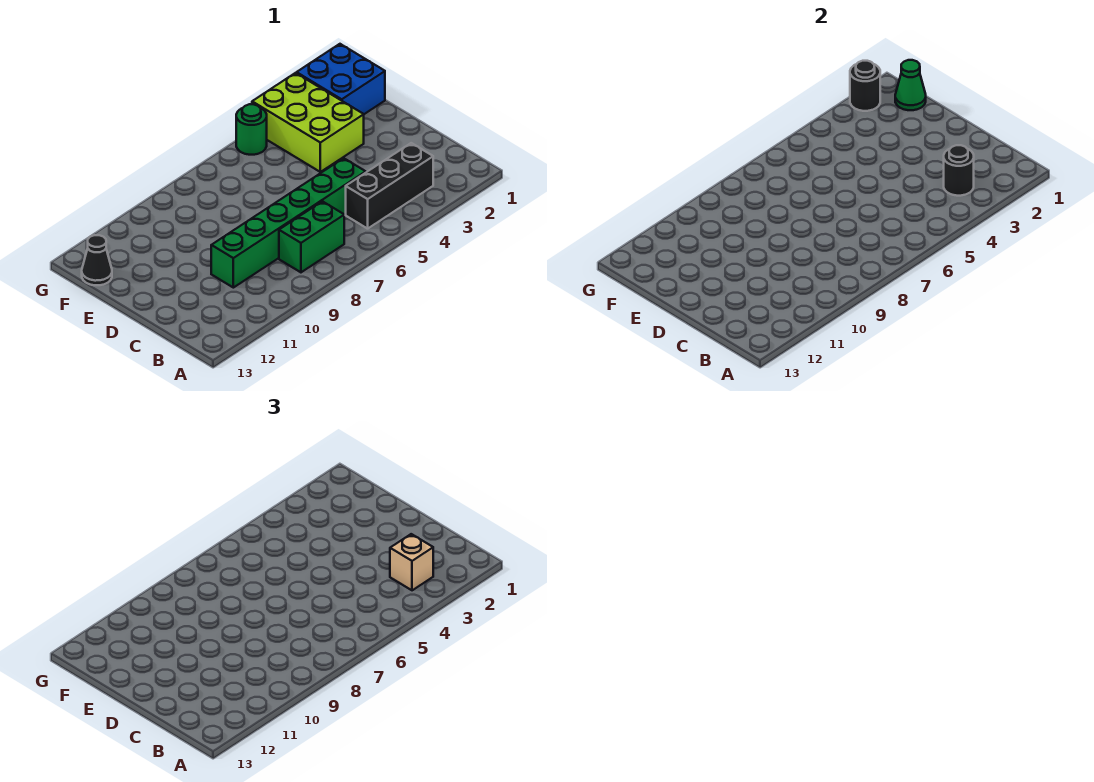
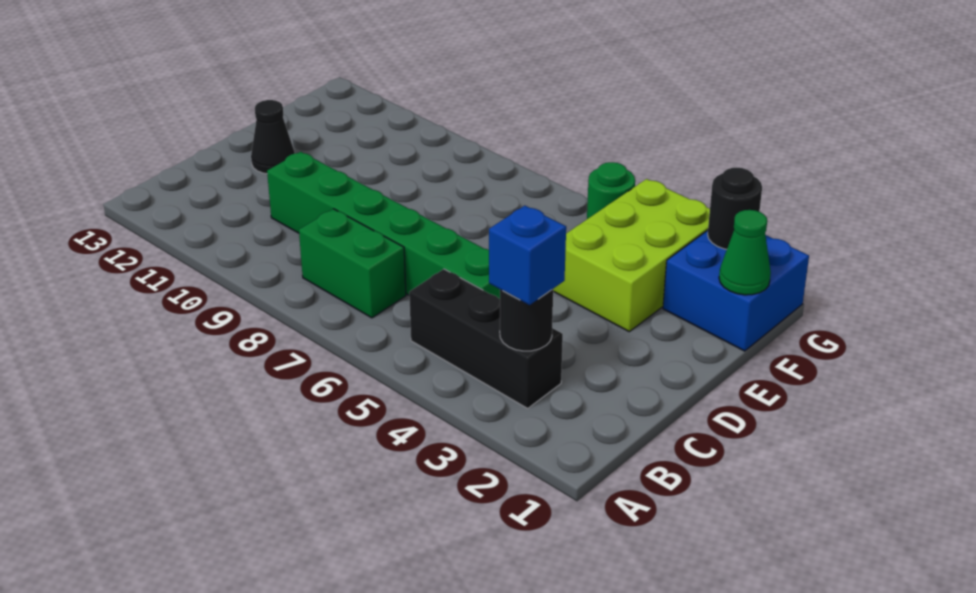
tan brick B3 level 3 -> blue brick B3 level 3
black cone F13 level 1 -> black cone D12 level 1

